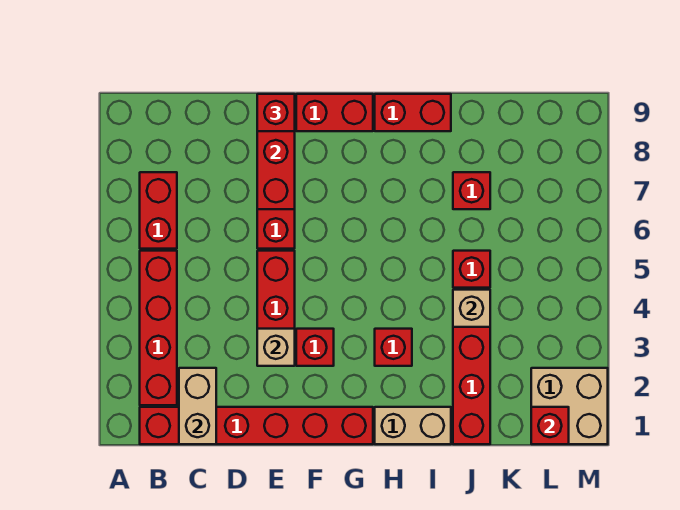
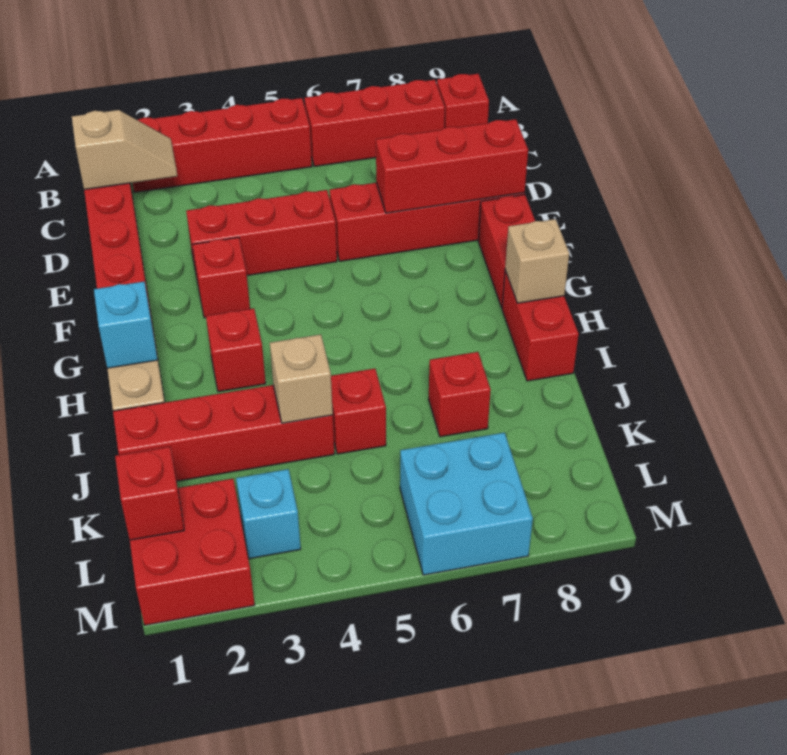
red brick B6:B7 level 1 -> red brick B6:B8 level 1
tan brick C1:C2 level 2 -> tan slope C1:C2 level 2 top 1
tan brick E3 level 2 -> tan brick H9 level 2
red brick E9 level 3 -> red brick B9 level 1
none -> cyan brick H1 level 2
tan brick L1:M2 level 1 -> red brick L1:M2 level 1
none -> cyan brick L3 level 1
none -> cyan brick L6:M7 level 1

